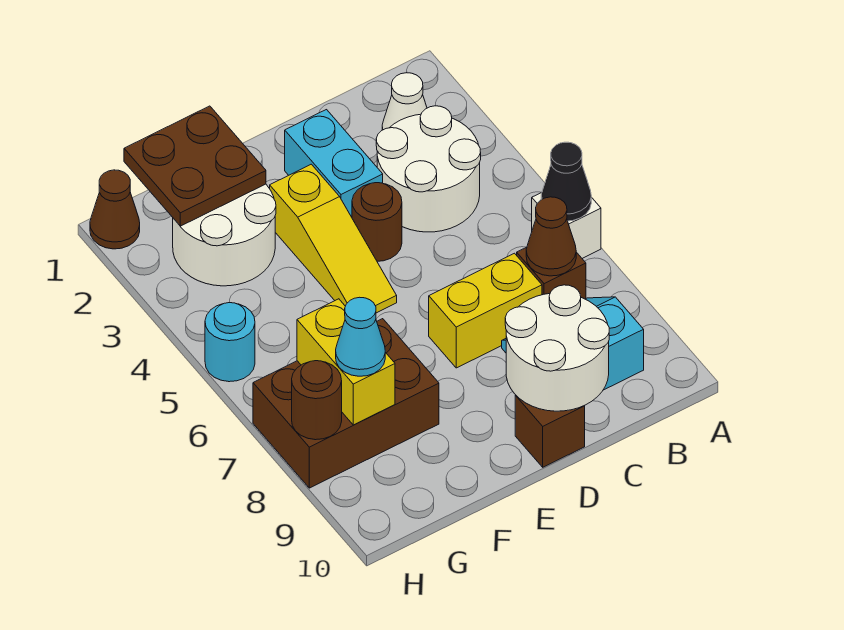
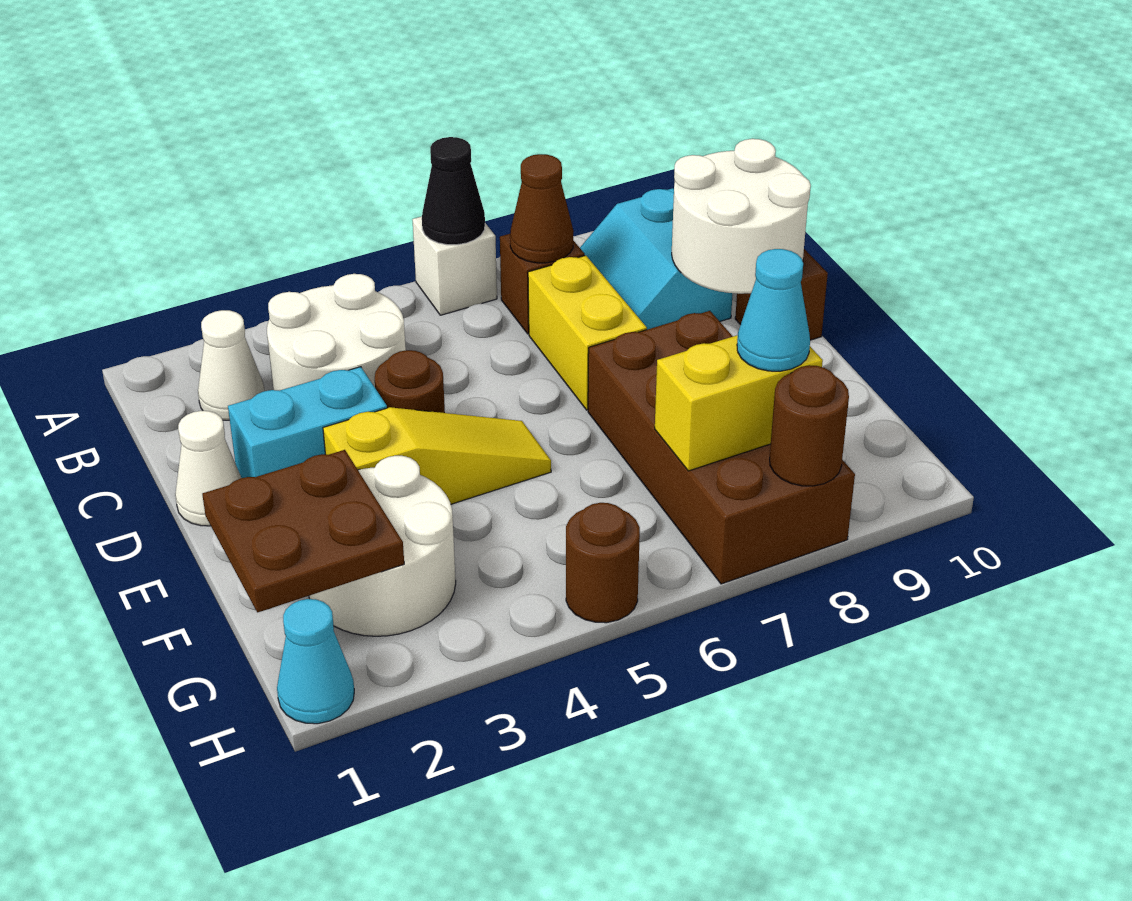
none -> white cone D1 level 1
brown brick F7:H8 level 1 -> brown brick E7:H8 level 1
brown cone H1 level 1 -> cyan cone H1 level 1
cyan round brick H5 level 1 -> brown round brick H5 level 1

